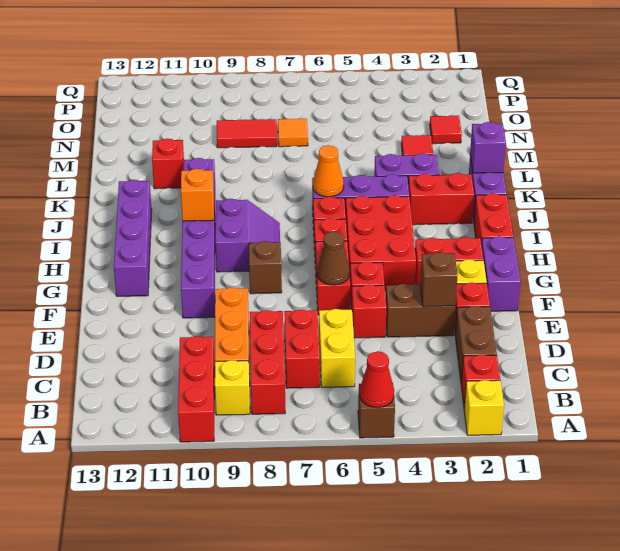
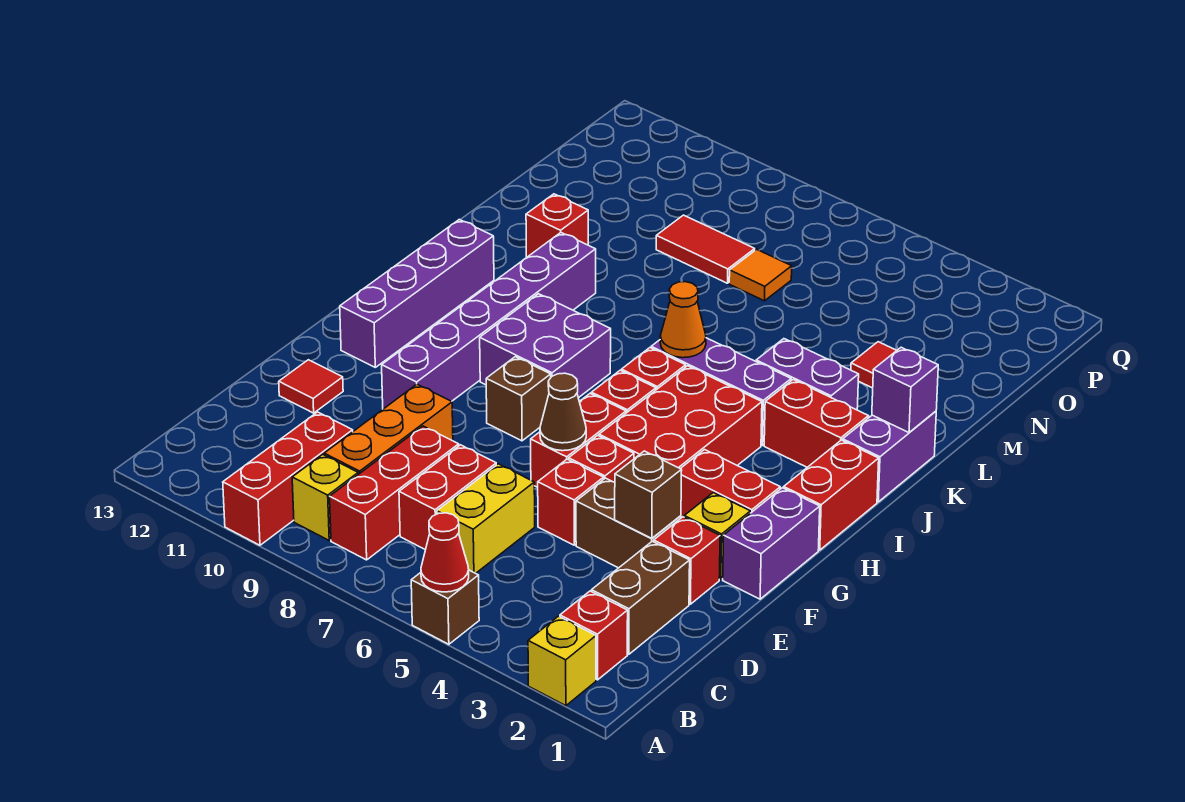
purple slope H8:I9 level 1 top 9 -> purple brick H8:I9 level 1
orange brick I10 level 2 -> none
red tile N2 level 1 -> red tile E12 level 1

